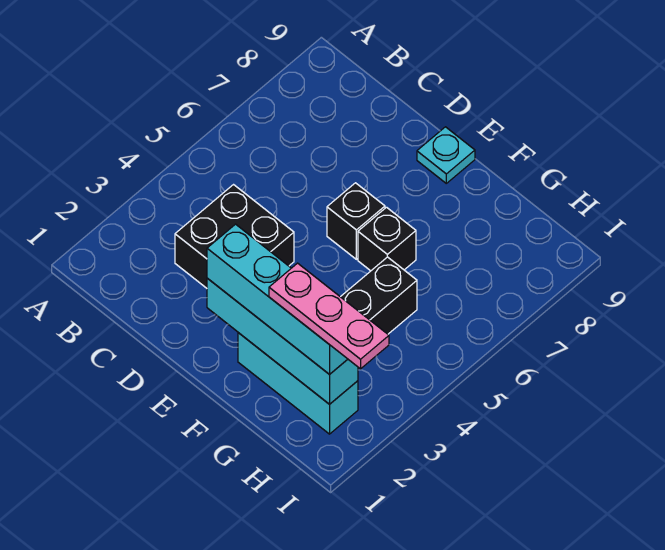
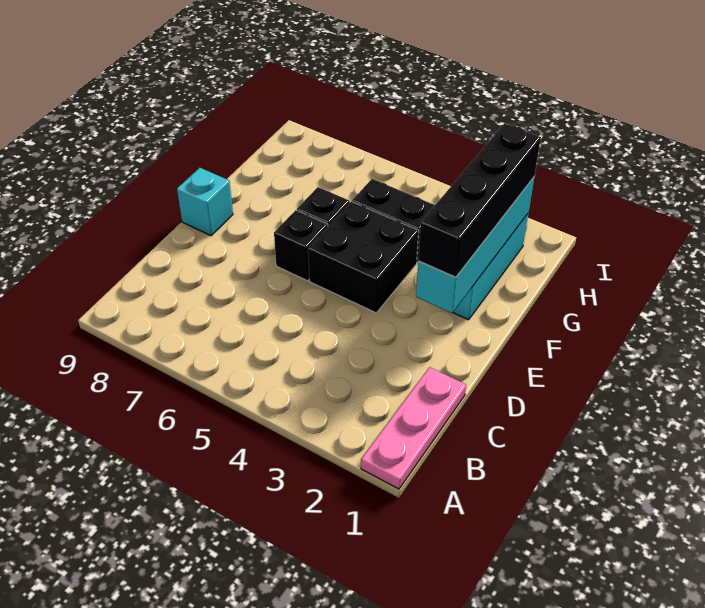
black brick C3:D4 level 1 -> black brick E4:F5 level 1
cyan brick E2:H2 level 3 -> black brick E2:H2 level 3
cyan plate E9 level 1 -> cyan brick E9 level 1
pink plate G2:I2 level 4 -> pink plate A1:C1 level 1

